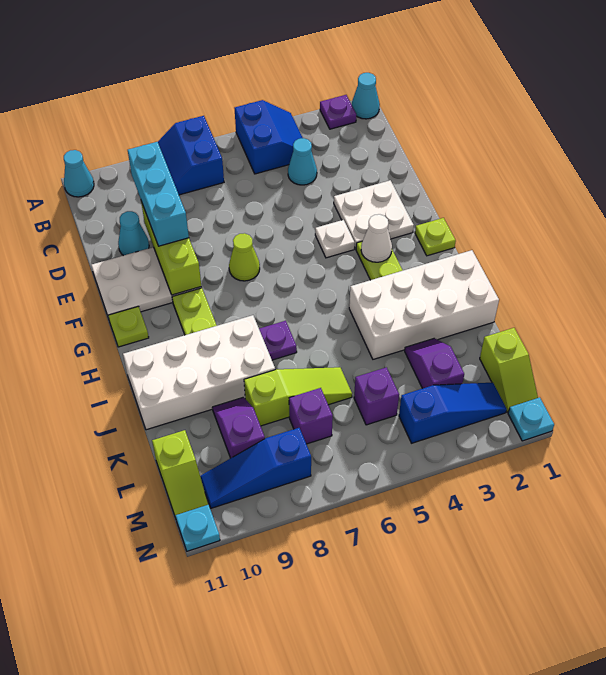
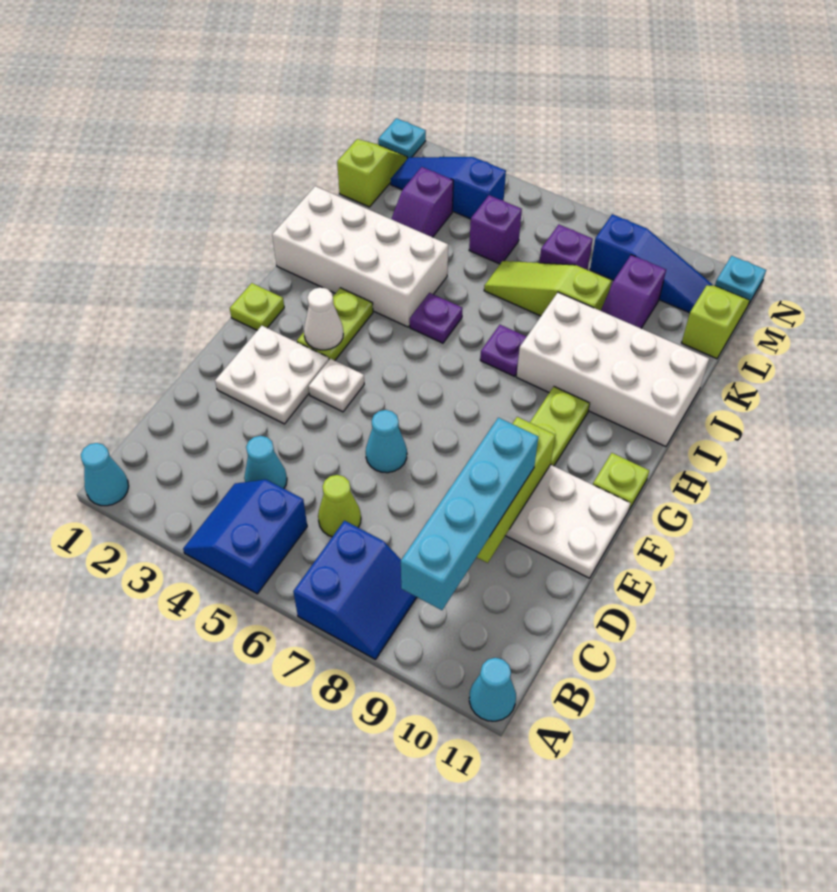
purple plate A2 level 1 -> purple plate I5 level 1
cyan brick C9:E9 level 3 -> cyan brick B9:E9 level 3
cyan cone D10 level 1 -> cyan cone E6 level 1
lime cone F7 level 1 -> lime cone C6 level 1

